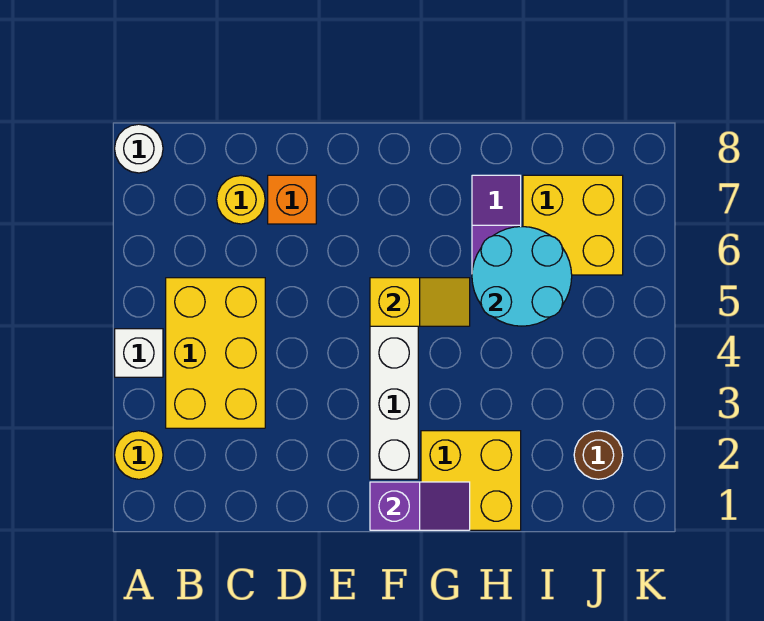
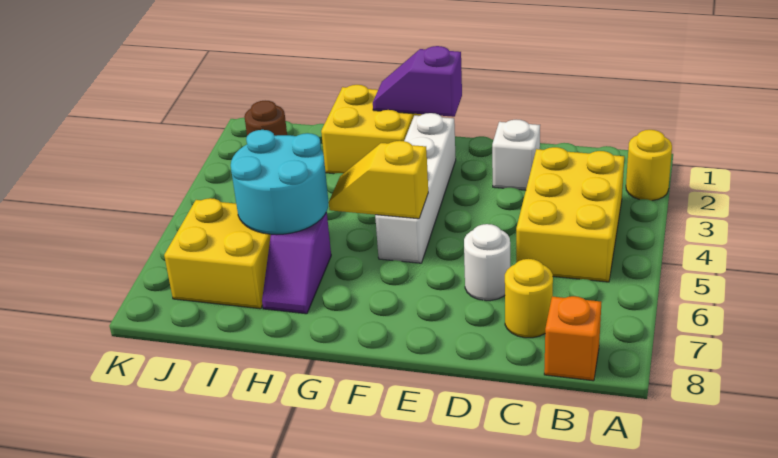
white brick A4 level 1 -> white brick D2 level 1
white round brick A8 level 1 -> white round brick D6 level 1
orange brick D7 level 1 -> orange brick B8 level 1

